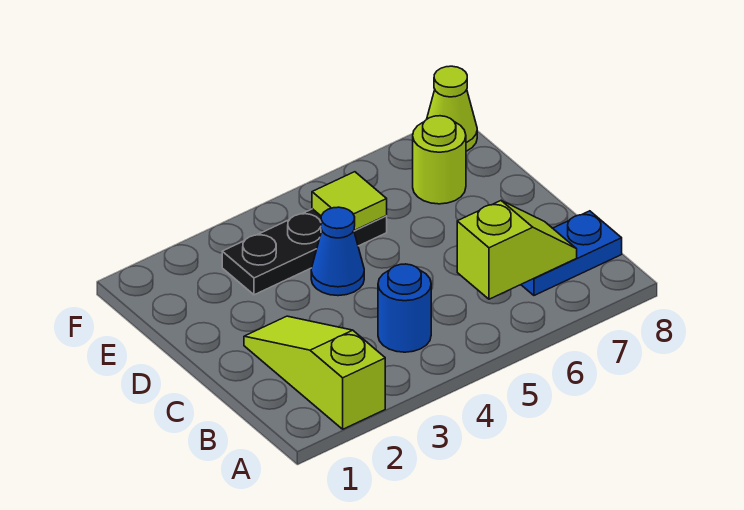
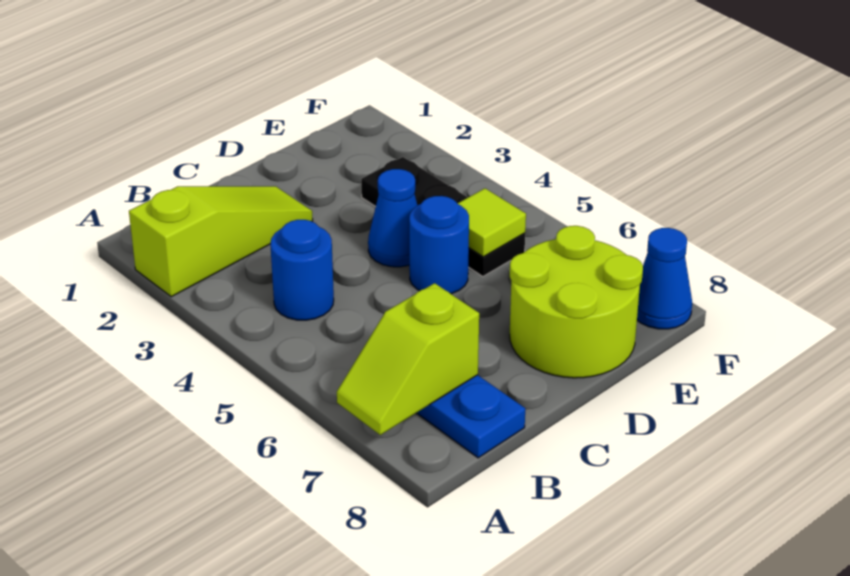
lime slope B6:B7 level 2 top 6 -> lime slope A7:B7 level 2 top B
none -> blue round brick D5 level 1
lime round brick E7 level 1 -> lime round brick D7:E8 level 1
lime cone F8 level 1 -> blue cone F8 level 1

